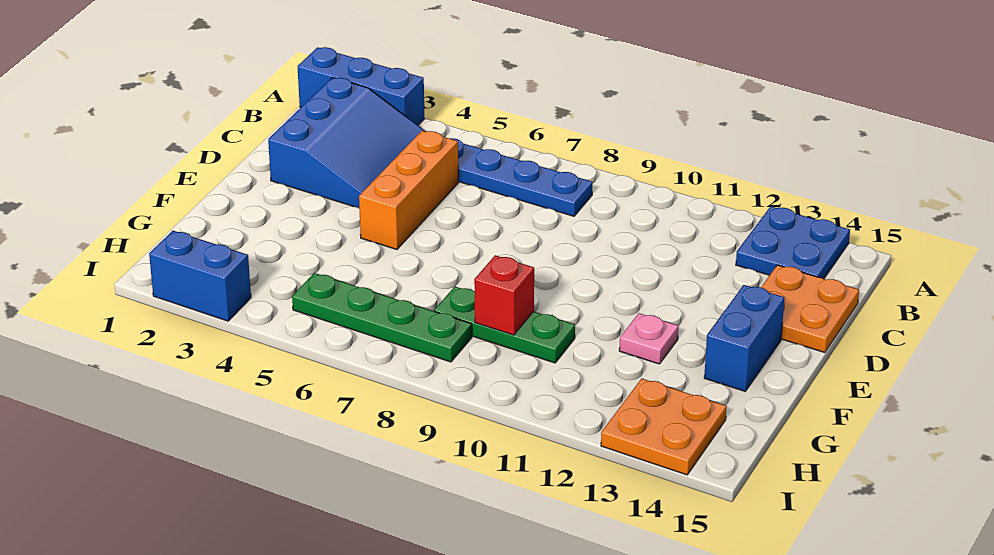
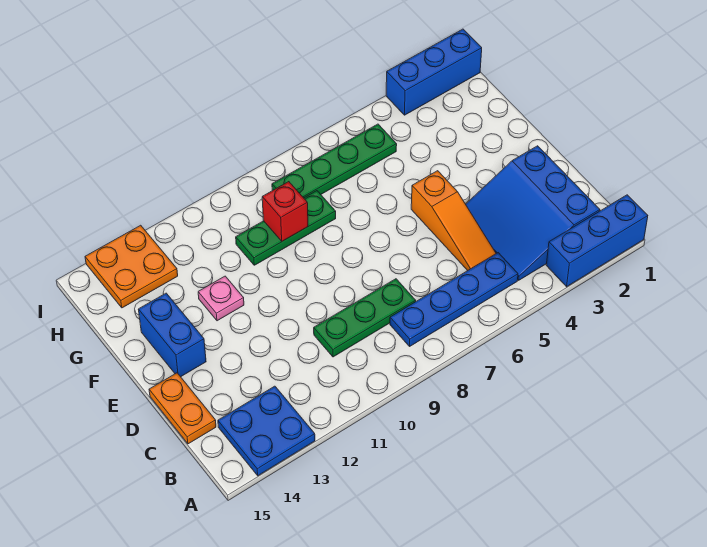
orange brick C5:E5 level 1 -> orange slope C5:E5 level 1 top E
none -> green plate C8:C10 level 1
orange plate C14:D15 level 1 -> orange plate C15:D15 level 1
blue brick I2:I3 level 1 -> blue brick I1:I3 level 1

